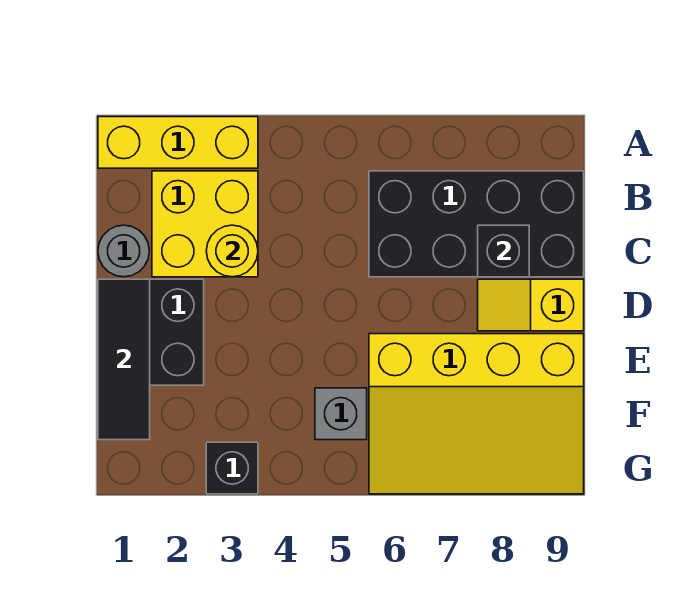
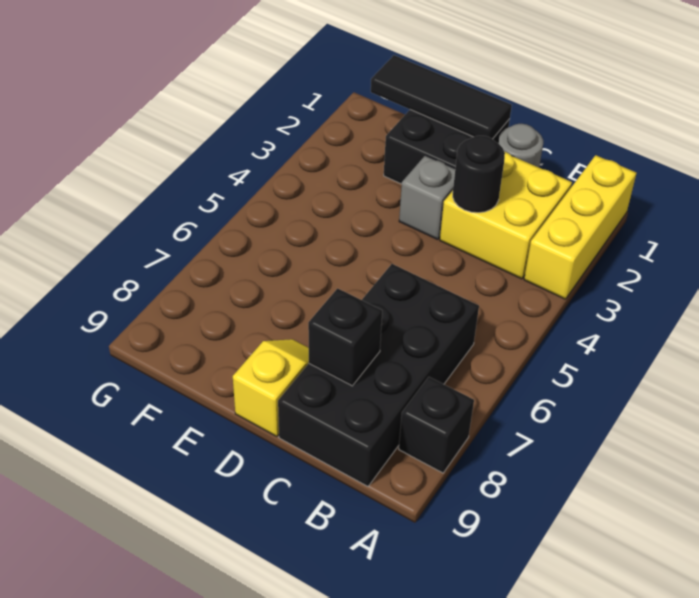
yellow round brick C3 level 2 -> black round brick C3 level 2
yellow slope E6:G9 level 1 top E -> none
grey brick F5 level 1 -> grey brick D3 level 1
black brick G3 level 1 -> black brick A8 level 1

